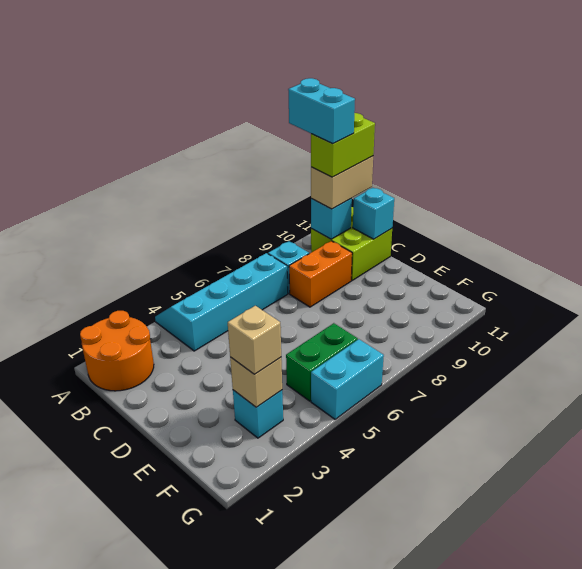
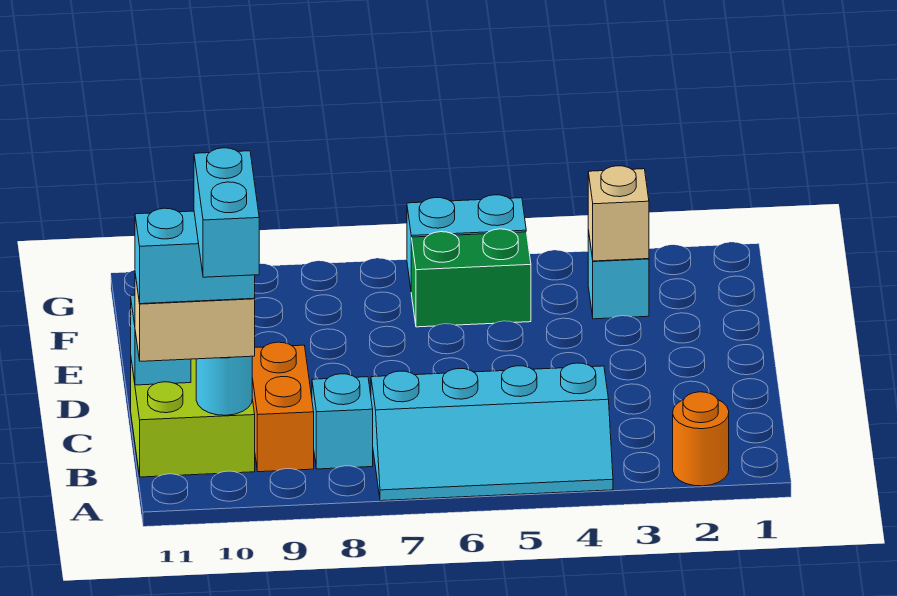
orange round brick A1:B2 level 1 -> orange round brick A2 level 1
cyan brick B10 level 2 -> cyan round brick B10 level 2
lime brick B10:B11 level 4 -> cyan brick B10:B11 level 4
orange brick C8:C9 level 1 -> orange brick B9:C9 level 1
tan brick F3 level 3 -> none

